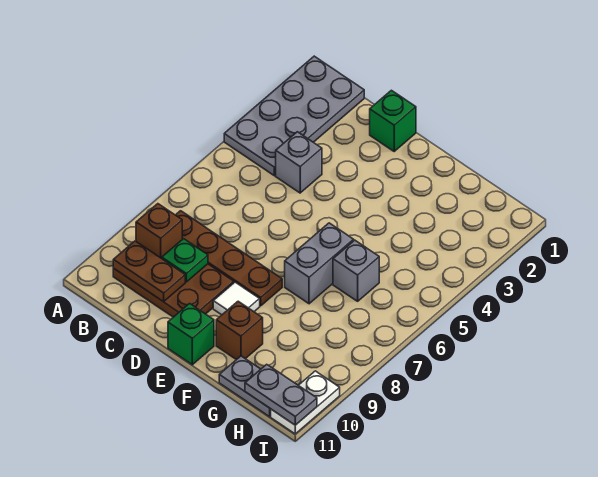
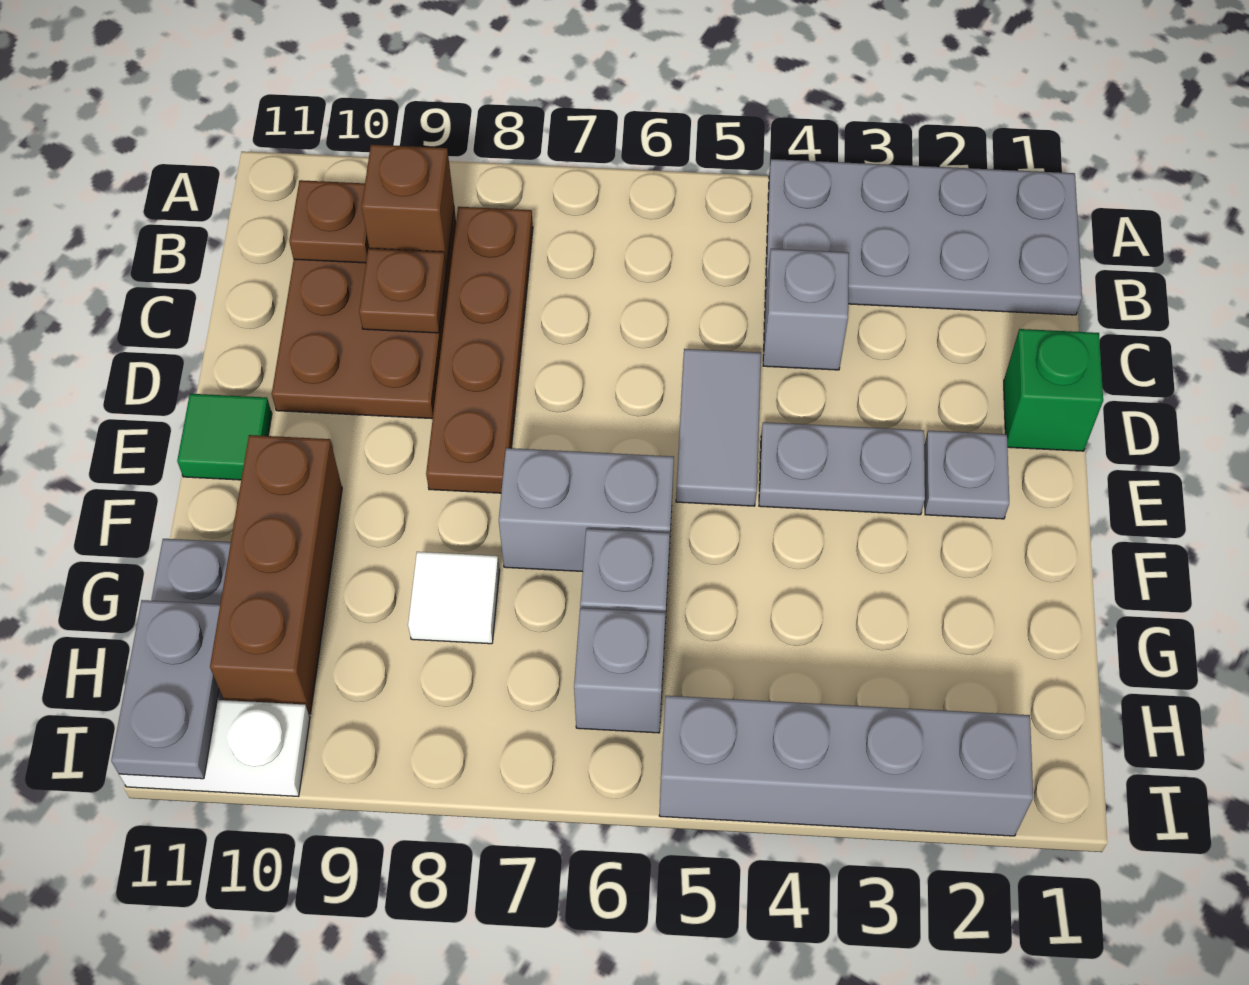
brown plate B10:C10 level 2 -> brown plate B10 level 2
green plate C9 level 2 -> brown plate C9 level 2
none -> grey tile D5:E5 level 1
none -> grey plate E2 level 1
none -> grey plate E3:E4 level 1
white tile E9 level 1 -> white tile G8 level 1
green brick E11 level 1 -> green tile E11 level 1
brown brick F10 level 1 -> brown brick F10:H10 level 1
none -> grey brick H6 level 1
none -> grey brick I2:I5 level 1

